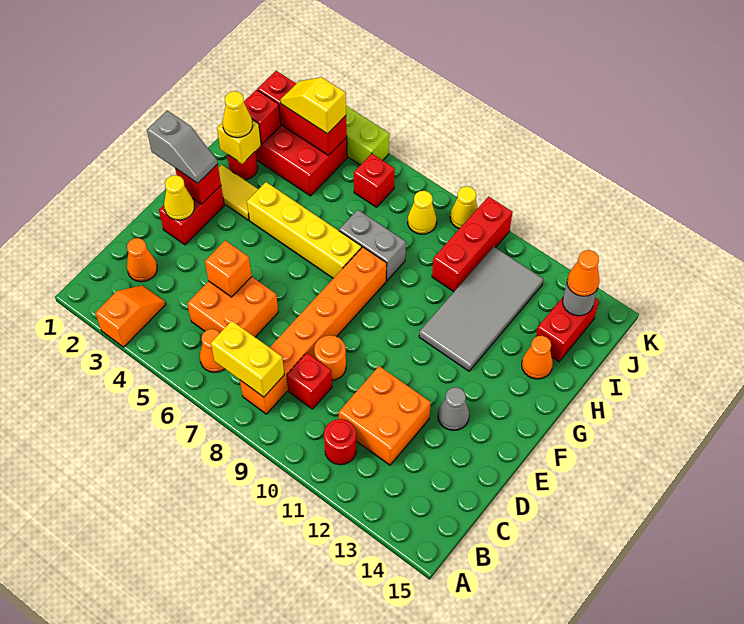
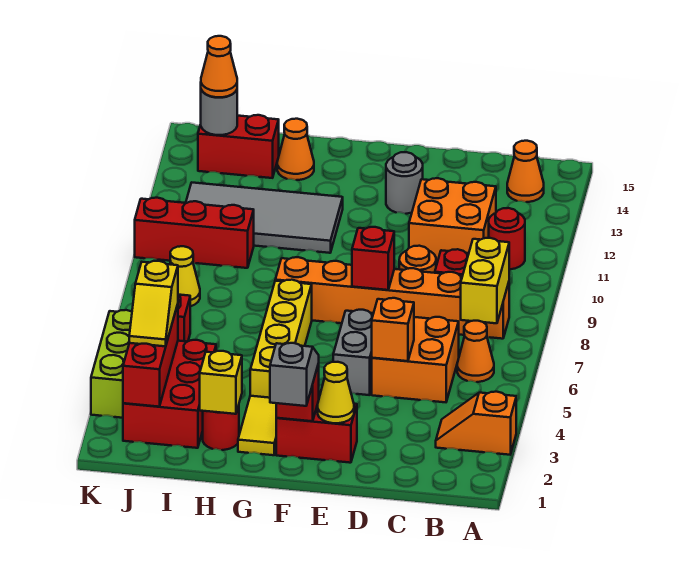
orange cone C2 level 1 -> orange cone B14 level 1
grey cone E13 level 1 -> grey round brick E13 level 1
yellow cone H2 level 3 -> none
grey brick H7:H8 level 1 -> grey brick E5:E6 level 1
red brick I2 level 2 -> red brick E8 level 2
yellow cone K9 level 1 -> none

